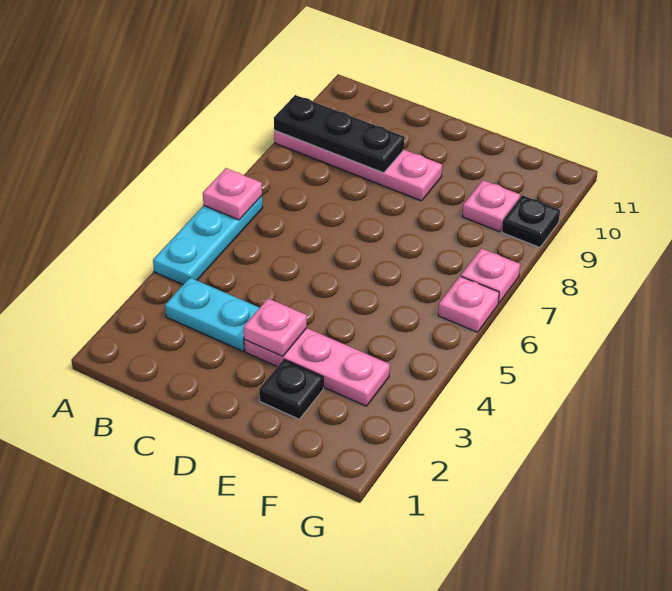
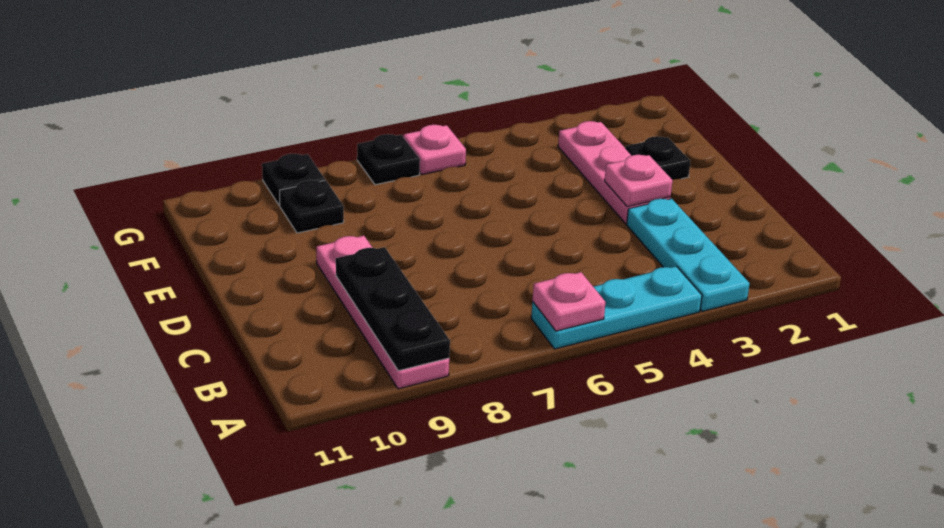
cyan plate B3:C3 level 1 -> cyan plate A3:C3 level 1
pink plate F9 level 1 -> black plate F9 level 1
pink plate G7 level 1 -> black plate G7 level 1

